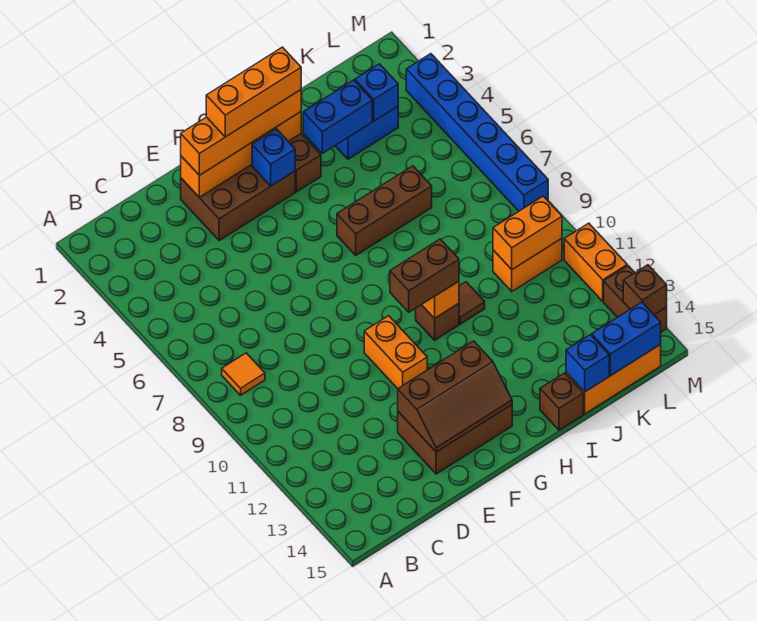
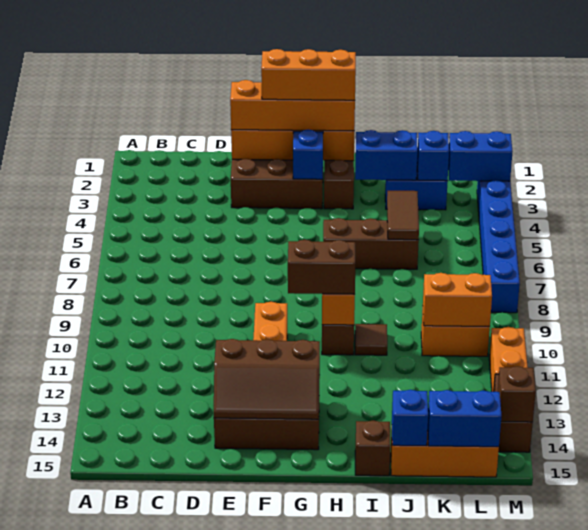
orange tile B8 level 1 -> none
none -> brown tile J5:J6 level 2
none -> blue brick L3:M3 level 2

